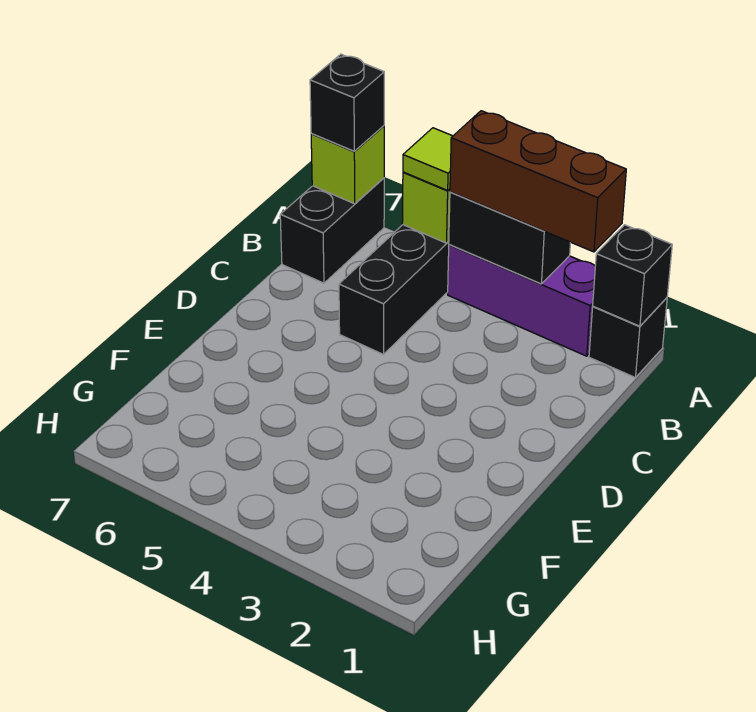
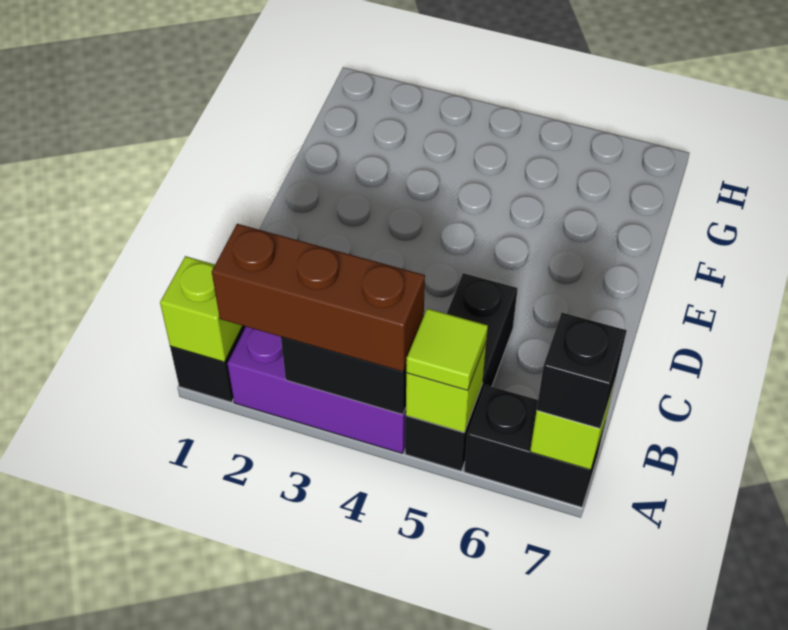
black brick A1 level 2 -> lime brick A1 level 2
black brick A7:B7 level 1 -> black brick A6:A7 level 1

